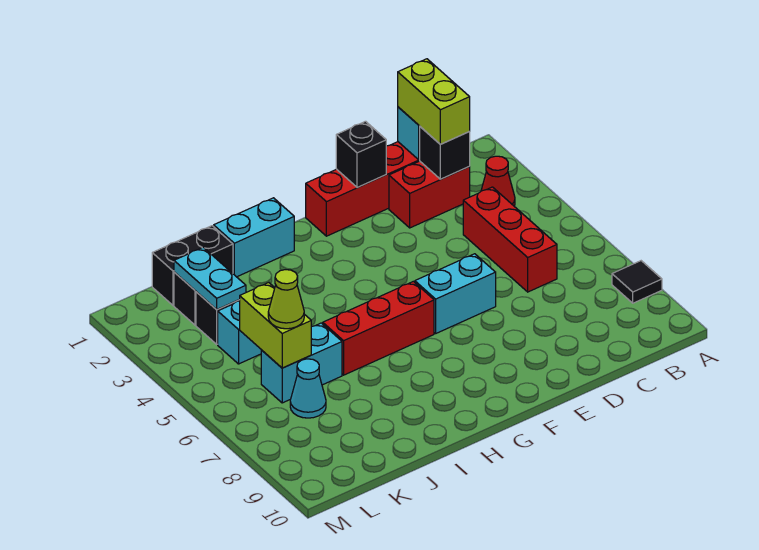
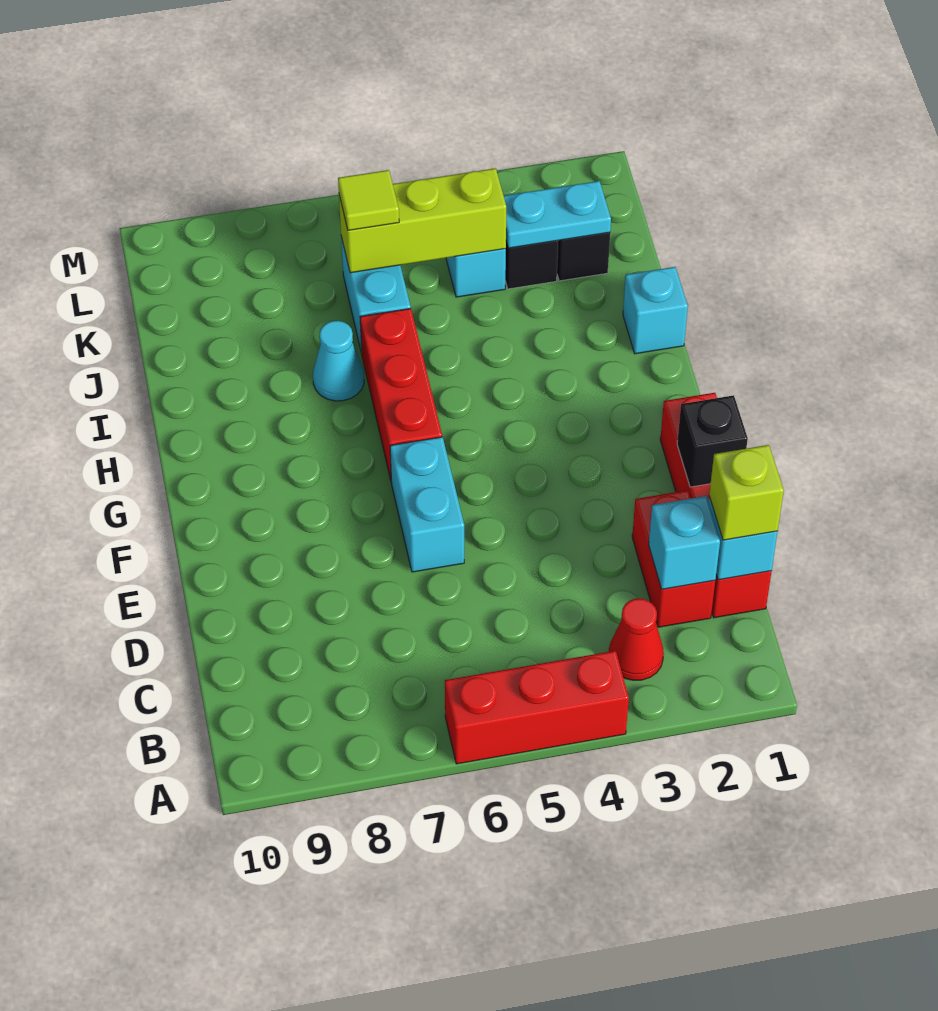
black tile A8 level 1 -> none
lime brick C1:C2 level 3 -> lime brick C1 level 3
black brick C2 level 2 -> cyan brick C2 level 2
red brick C4:C6 level 1 -> red brick A4:A6 level 1
cyan brick H1:I1 level 1 -> cyan brick I1 level 1
black brick J1:K1 level 1 -> none
lime brick K5:K6 level 2 -> lime brick K4:K6 level 2
lime cone K6 level 3 -> lime tile K6 level 3
cyan cone K7 level 1 -> cyan cone I7 level 1

